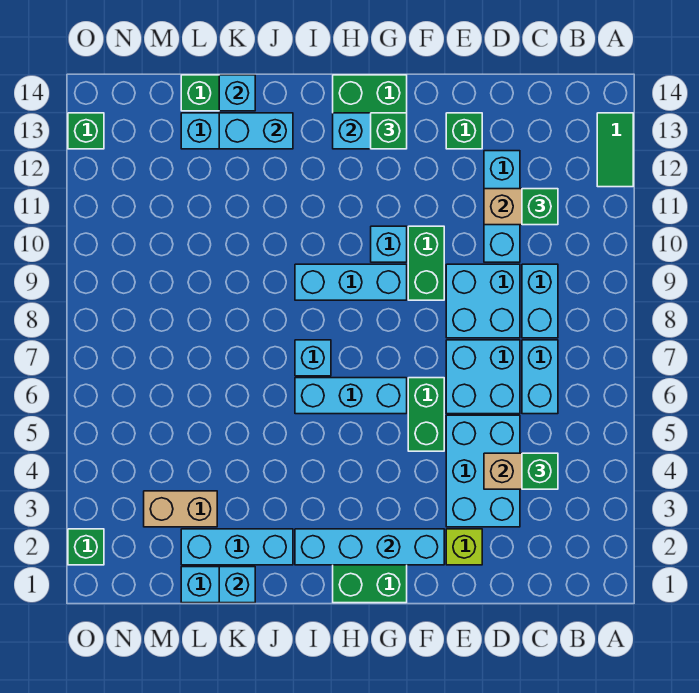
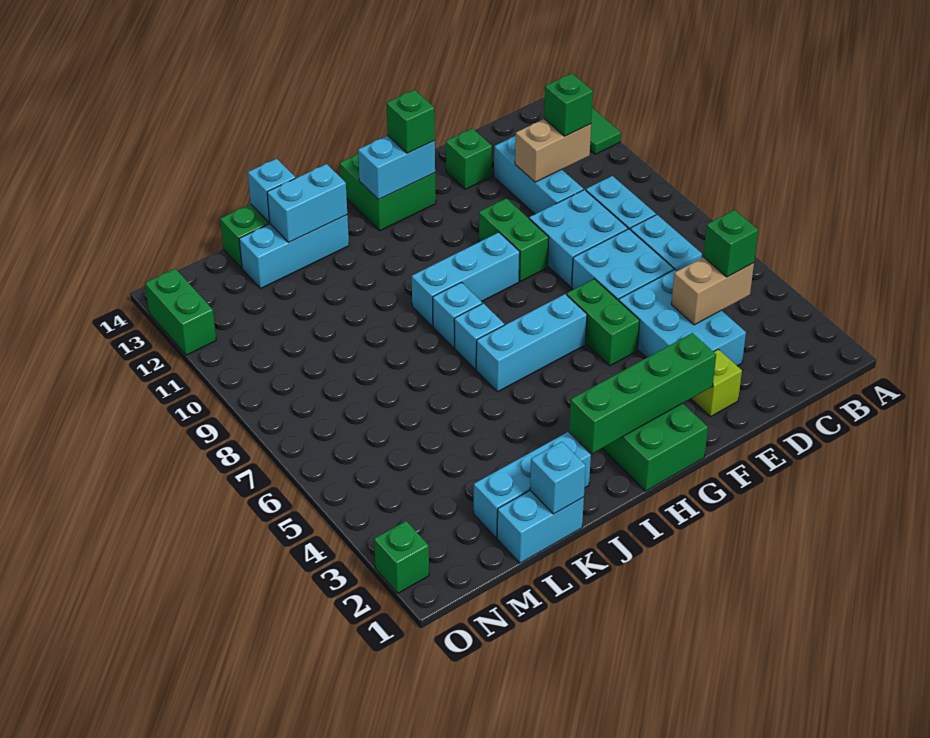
cyan brick F2:I2 level 2 -> green brick F2:I2 level 2
cyan brick G10 level 1 -> cyan brick I8 level 1
tan brick L3:M3 level 1 -> none
green brick O13 level 1 -> green brick O12:O13 level 1

